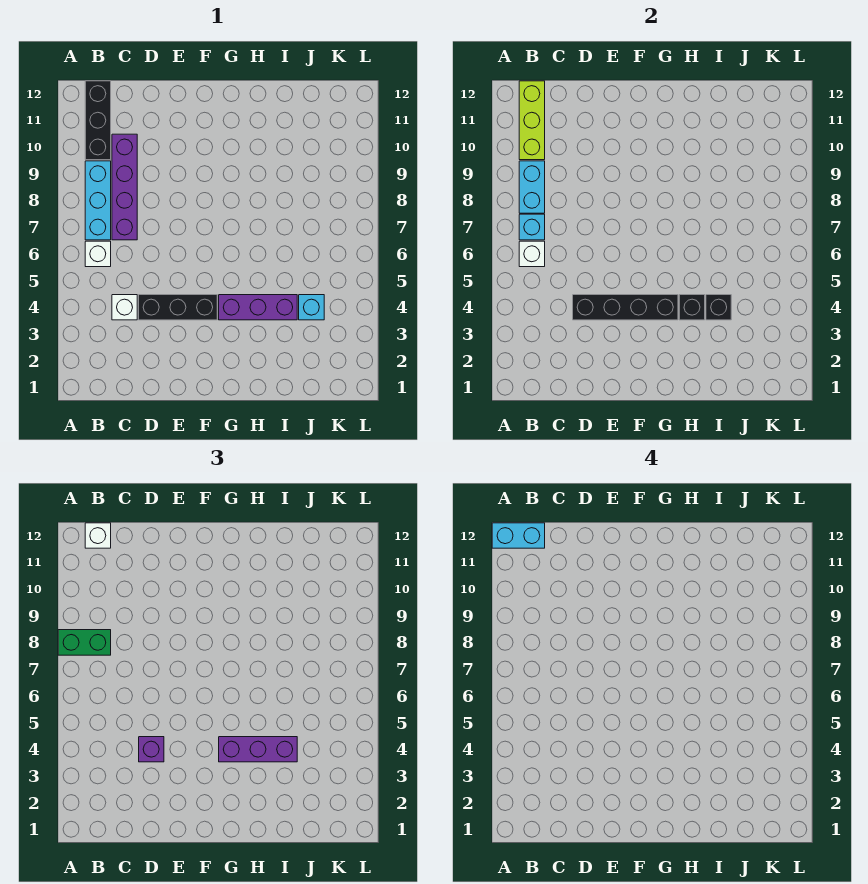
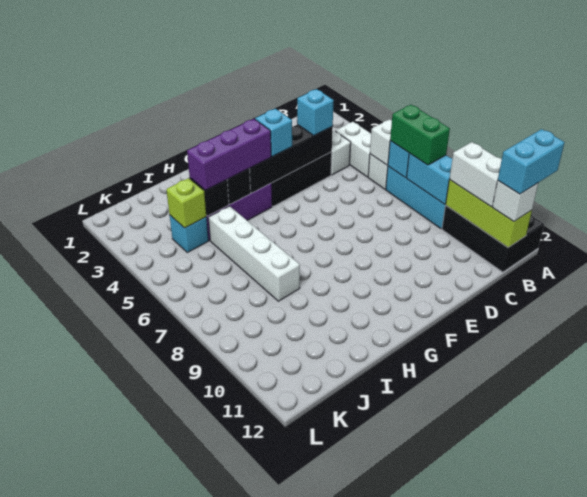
green brick A8:B8 level 3 -> green brick B7:B8 level 3
none -> white brick B4:B5 level 1
black brick B10:B12 level 1 -> black brick A10:B12 level 1
none -> white brick B10:B11 level 3
purple brick C7:C10 level 1 -> none
purple brick D4 level 3 -> cyan brick D4 level 3
none -> cyan brick F4 level 3
none -> white brick I5:I8 level 1
none -> lime brick J4 level 2

